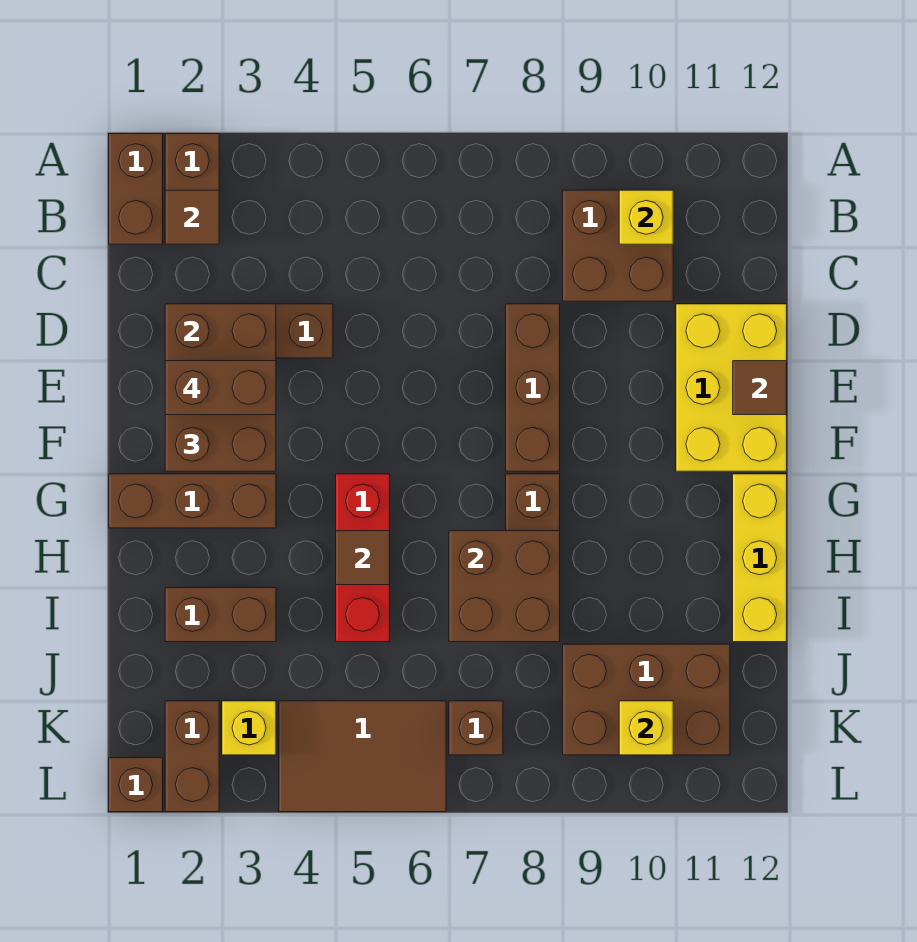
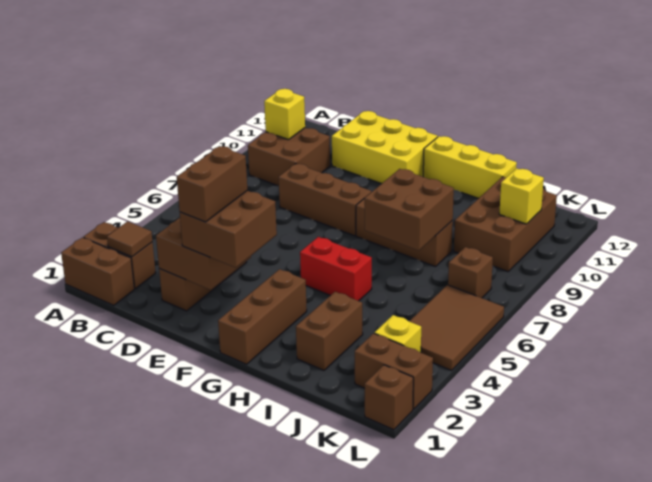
brown tile E12 level 2 -> none
red brick G5:I5 level 1 -> red brick G5:H5 level 1
brown tile H5 level 2 -> none

